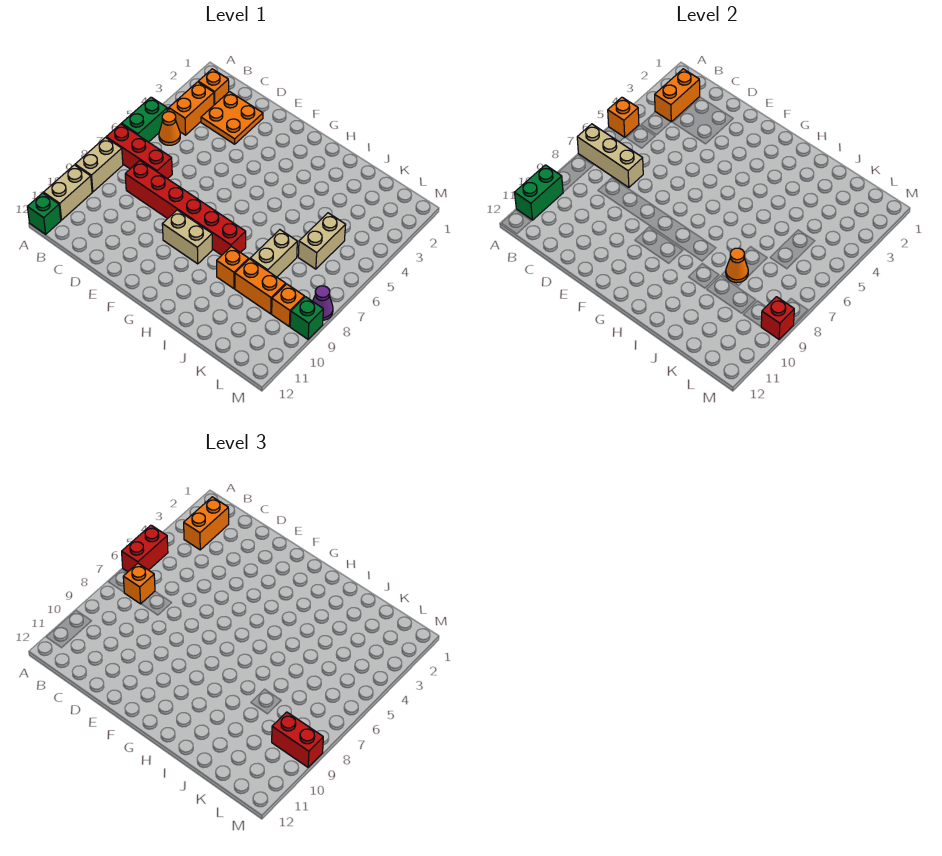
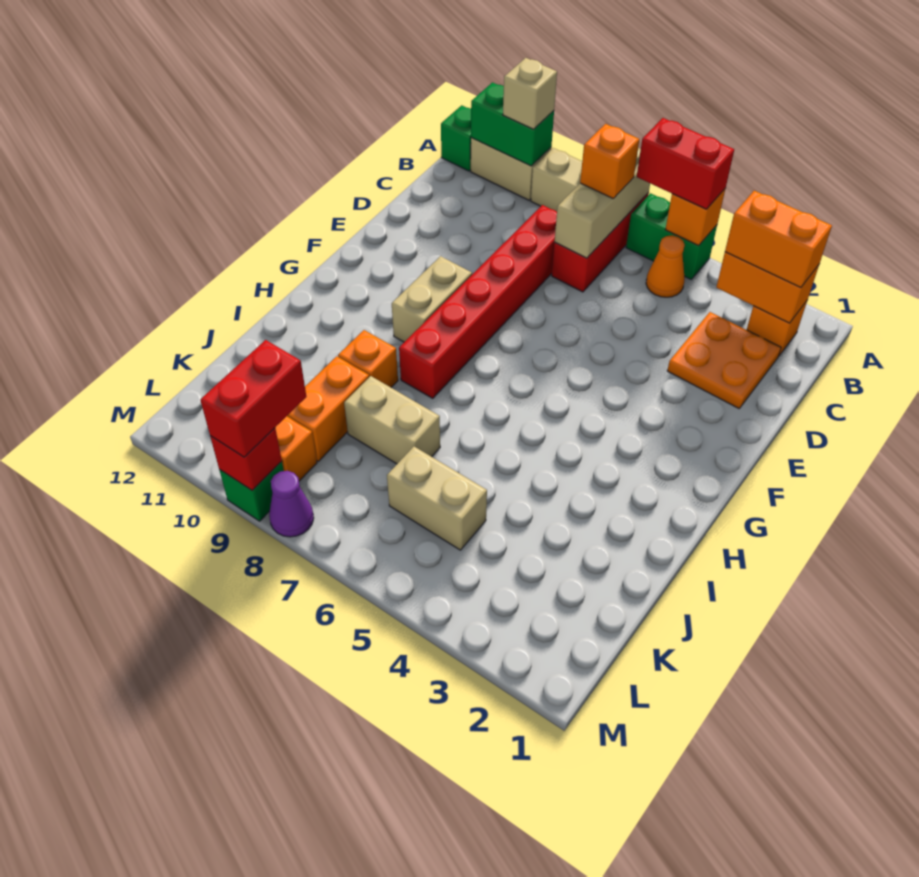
none -> tan brick A10 level 3
orange brick B3:B4 level 1 -> none
orange cone J8 level 2 -> none

